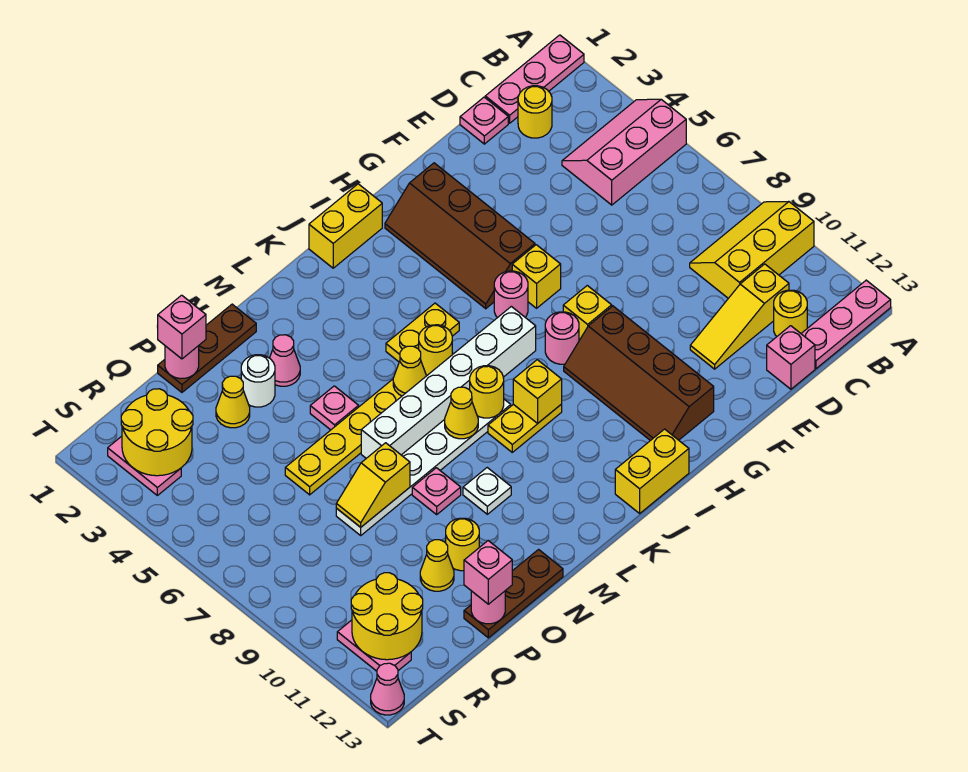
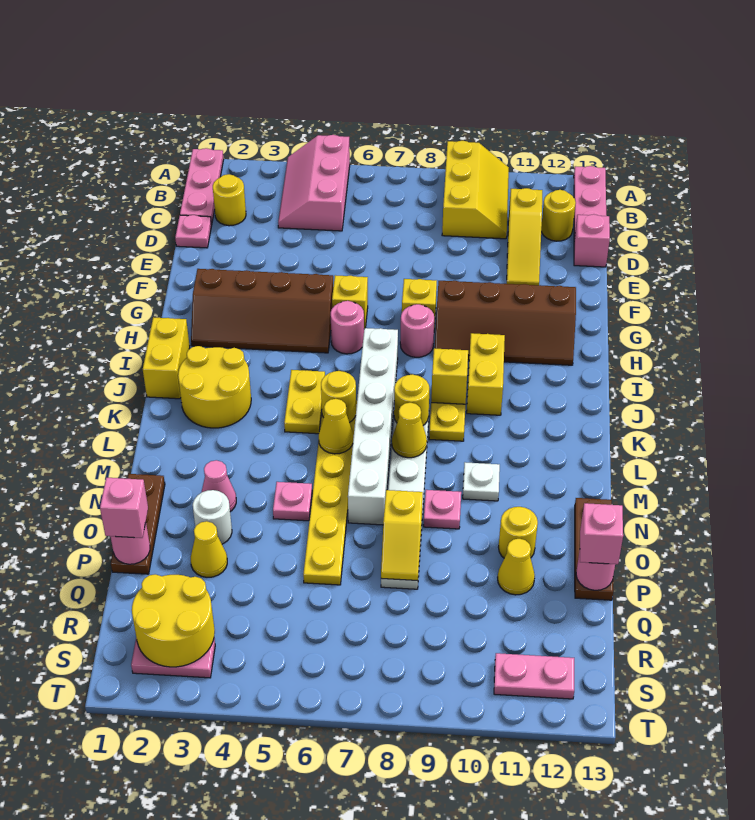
yellow slope A9:C10 level 1 top 10 -> yellow slope A9:C10 level 1 top 9
yellow brick I13:J13 level 1 -> yellow brick I10:J10 level 1
yellow round brick R11:S12 level 2 -> yellow round brick J2:K3 level 1
pink cone T13 level 1 -> none

